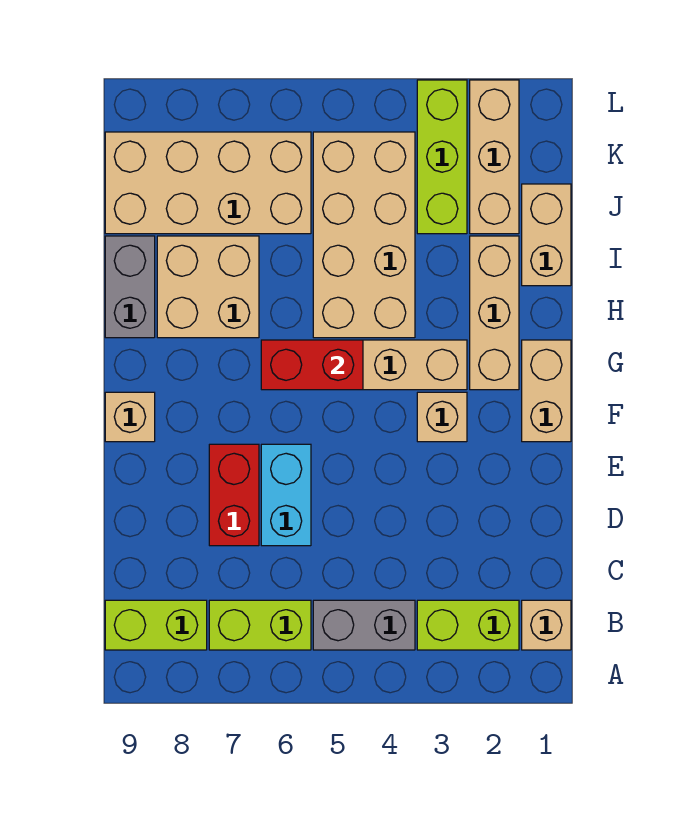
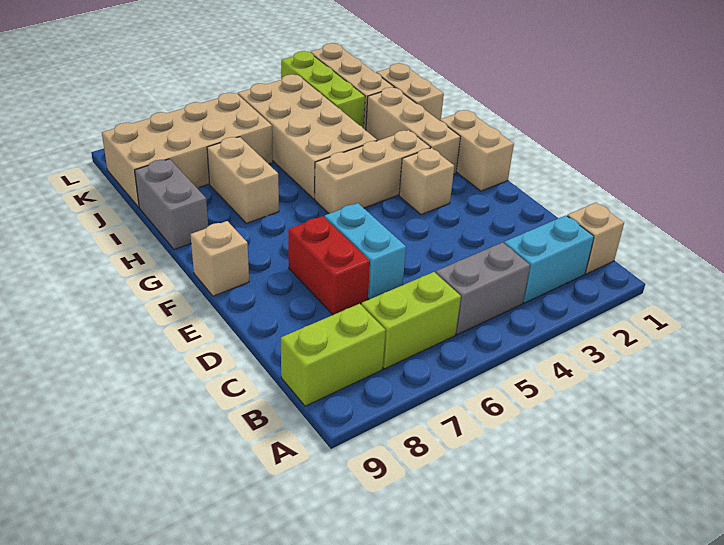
lime brick B2:B3 level 1 -> cyan brick B2:B3 level 1
red brick G5:G6 level 2 -> none
tan brick H7:I8 level 1 -> tan brick H7:I7 level 1

